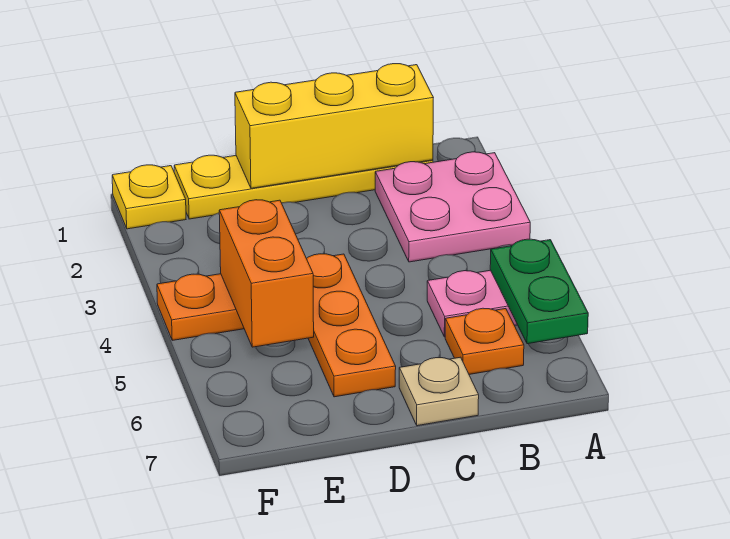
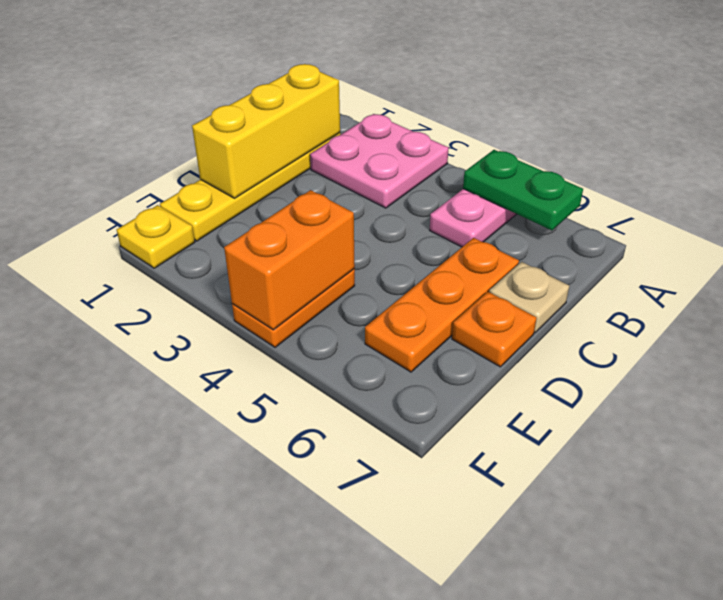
orange plate B6 level 1 -> orange plate D7 level 1
orange plate D4:D6 level 1 -> orange plate C6:E6 level 1
orange brick E4:E5 level 2 -> orange brick E4:F4 level 2

